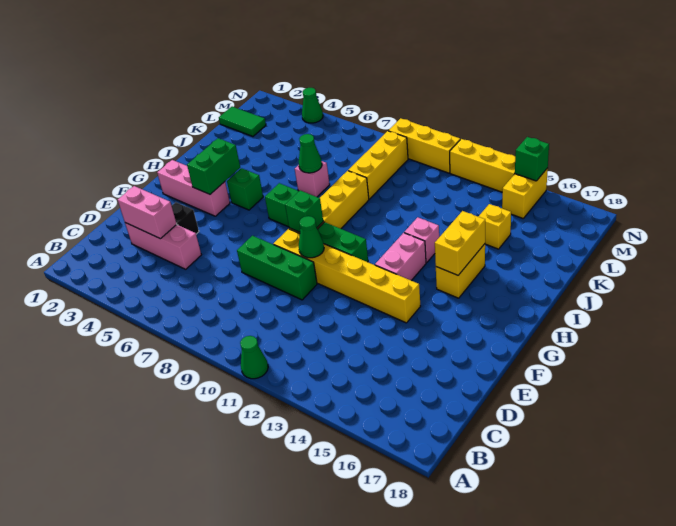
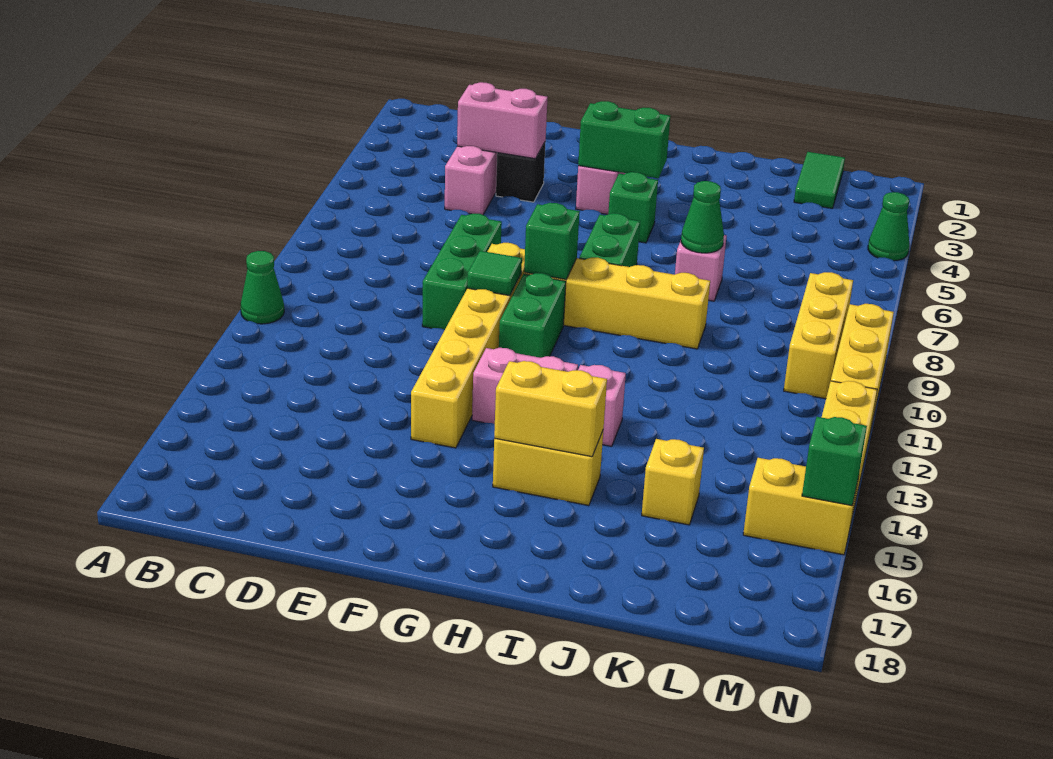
pink brick D3:D4 level 2 -> pink brick D4:E4 level 2
green cone F10 level 2 -> green tile F10 level 2
yellow brick K9:M9 level 1 -> yellow brick M8:M10 level 1

